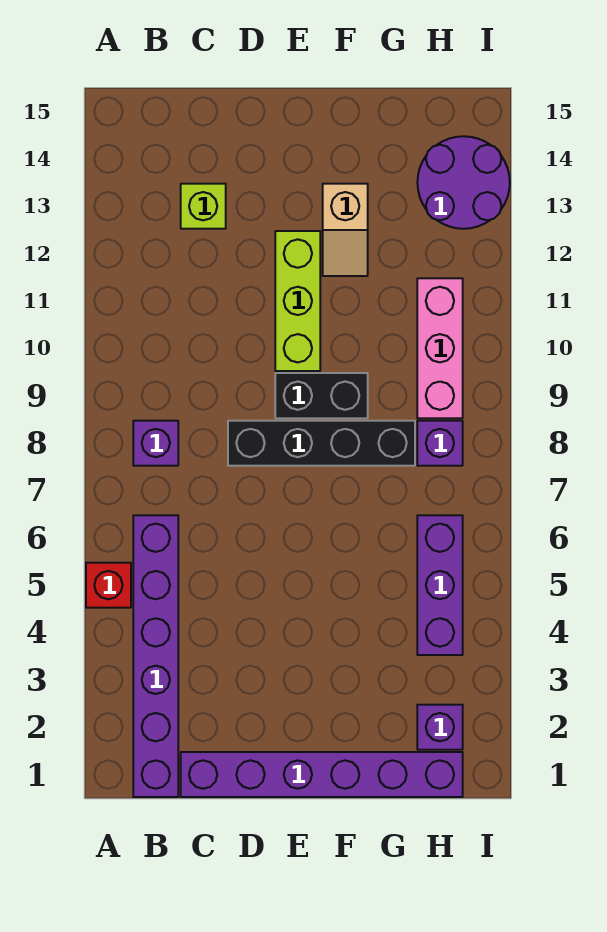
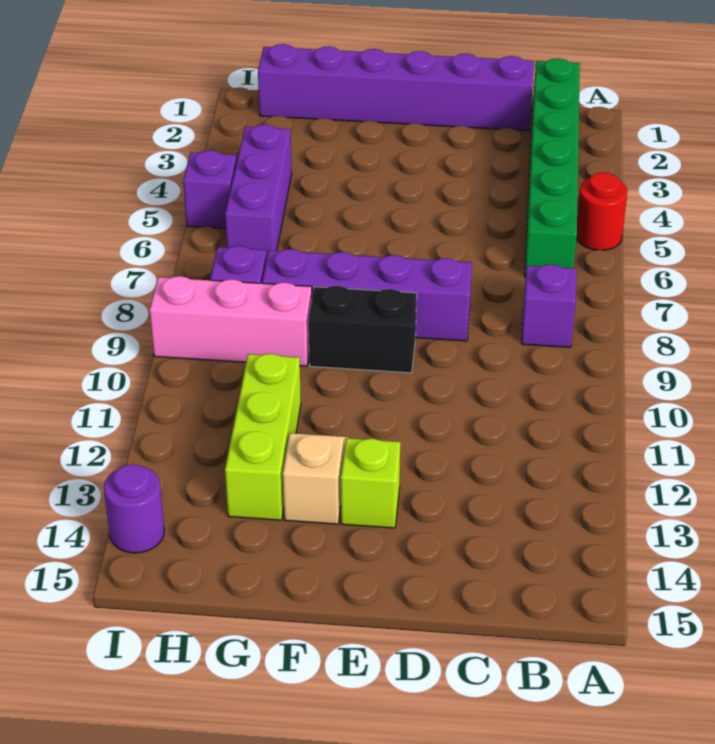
red brick A5 level 1 -> red round brick A5 level 1
purple brick B1:B6 level 1 -> green brick B1:B6 level 1
lime brick C13 level 1 -> lime brick E13 level 1
black brick D8:G8 level 1 -> purple brick D8:G8 level 1
lime brick E10:E12 level 1 -> lime brick G11:G13 level 1
purple brick H2 level 1 -> purple brick I5 level 1
pink brick H9:H11 level 1 -> pink brick G9:I9 level 1
purple round brick H13:I14 level 1 -> purple round brick I14 level 1

